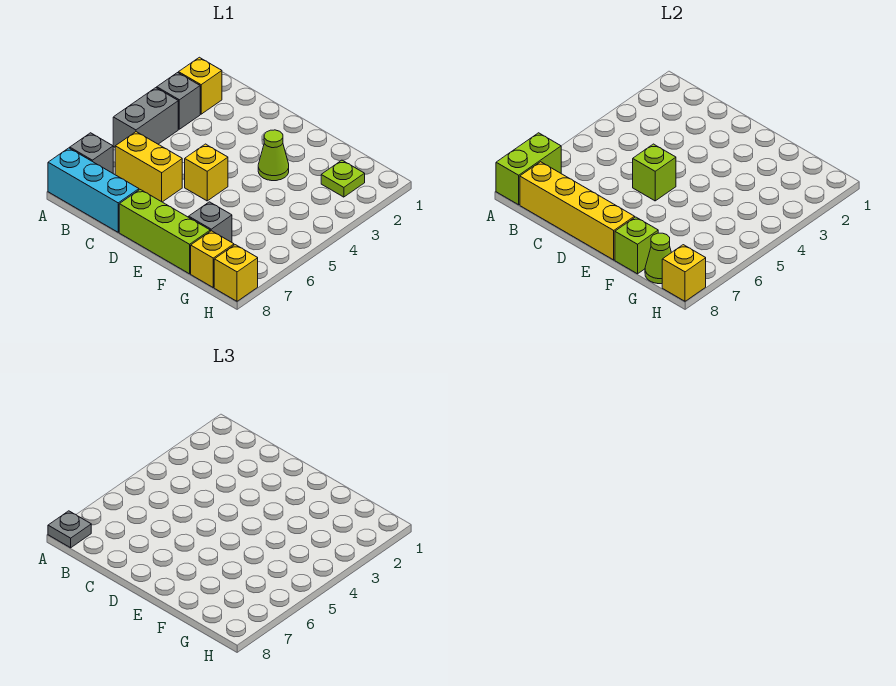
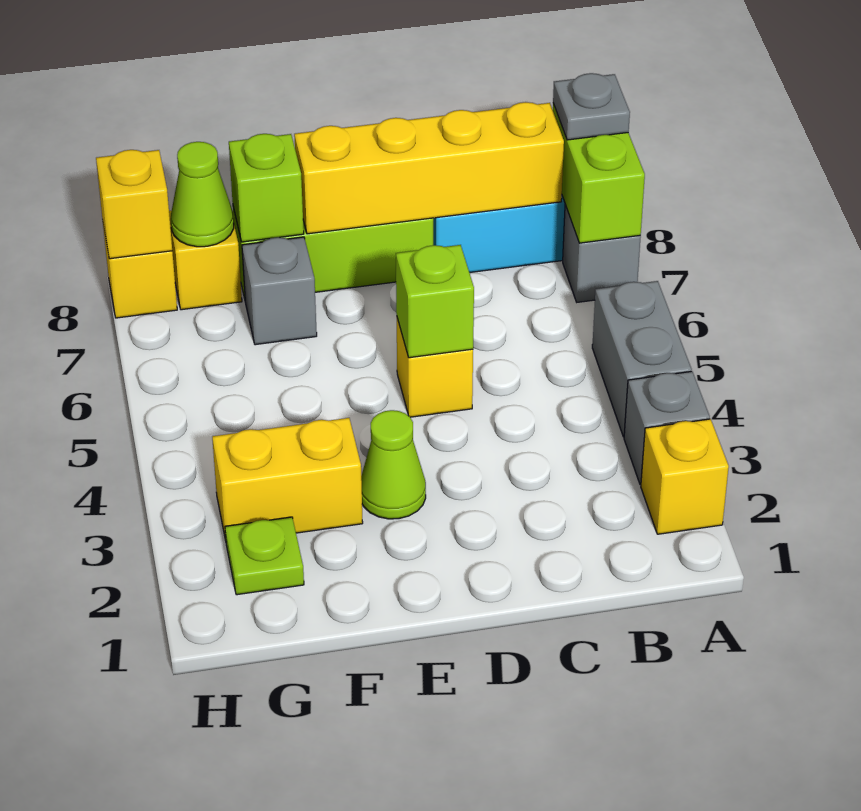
yellow brick B6:C6 level 1 -> yellow brick F3:G3 level 1

